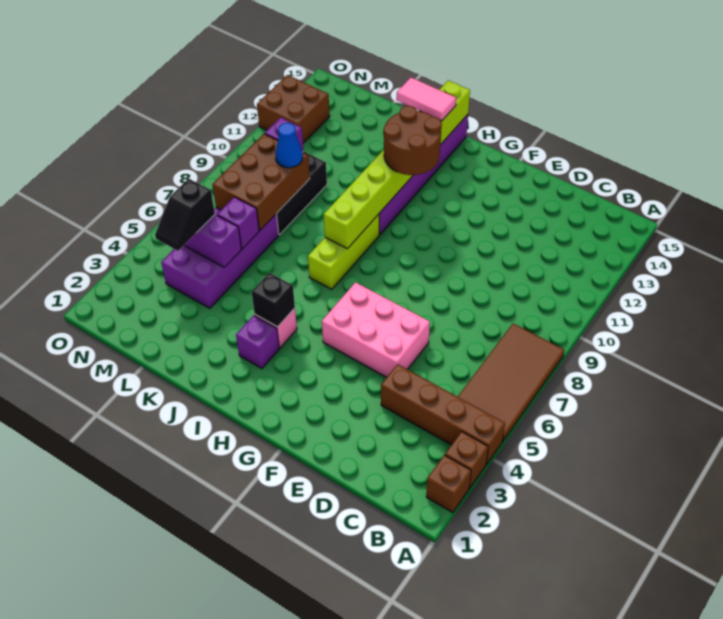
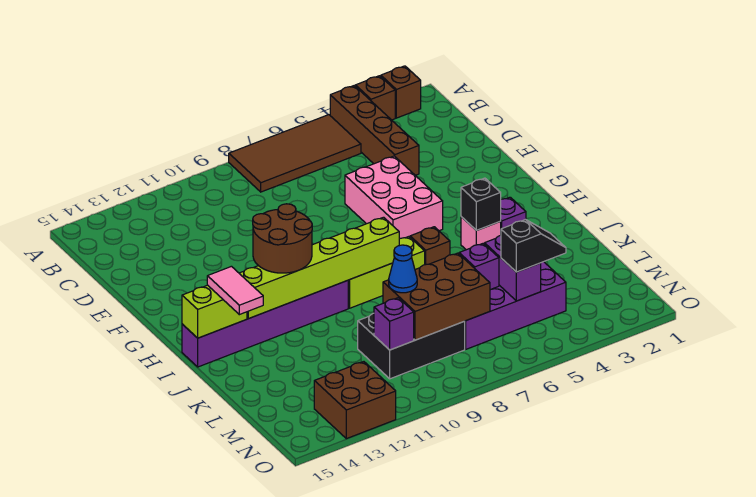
none -> brown brick I6 level 1

